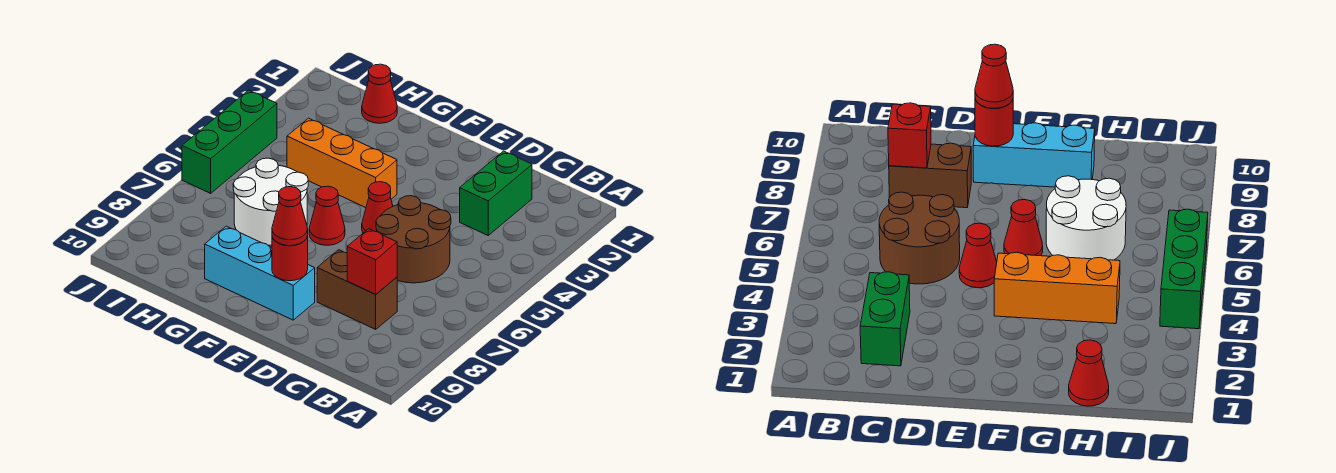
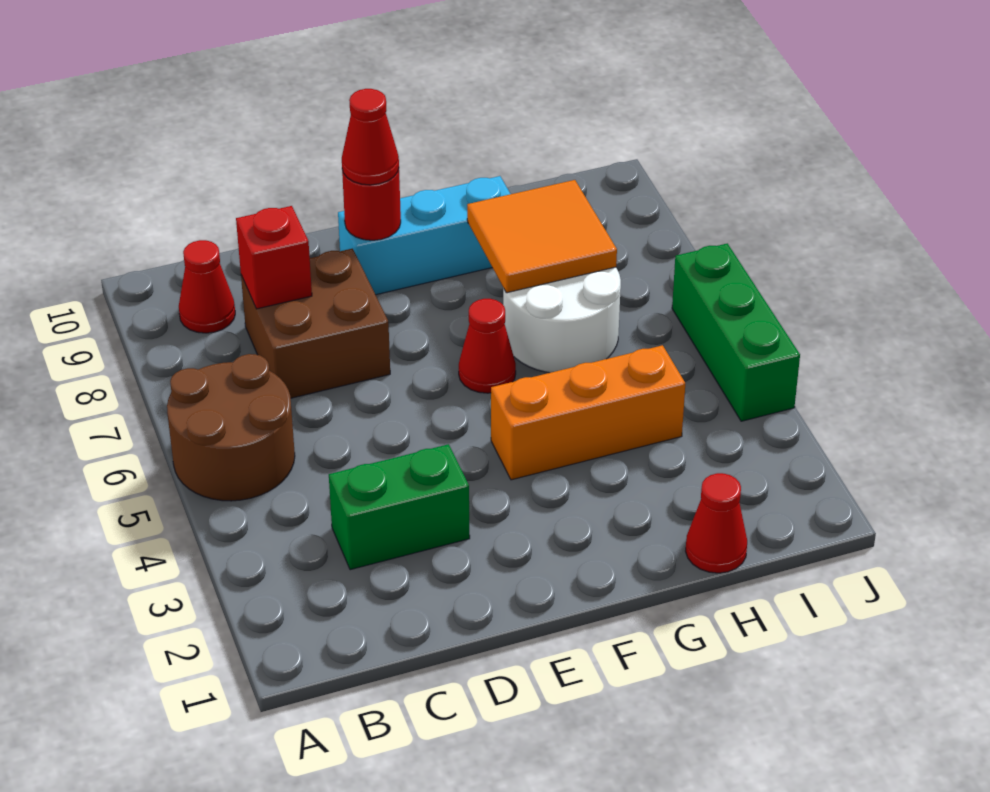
green brick C2:C3 level 1 -> green brick C3:D3 level 1
brown round brick C5:D6 level 1 -> brown round brick A5:B6 level 1
brown brick C8:D8 level 1 -> brown brick C7:D8 level 1
red cone E5 level 1 -> red cone B9 level 1
none -> orange tile G7:H8 level 2

